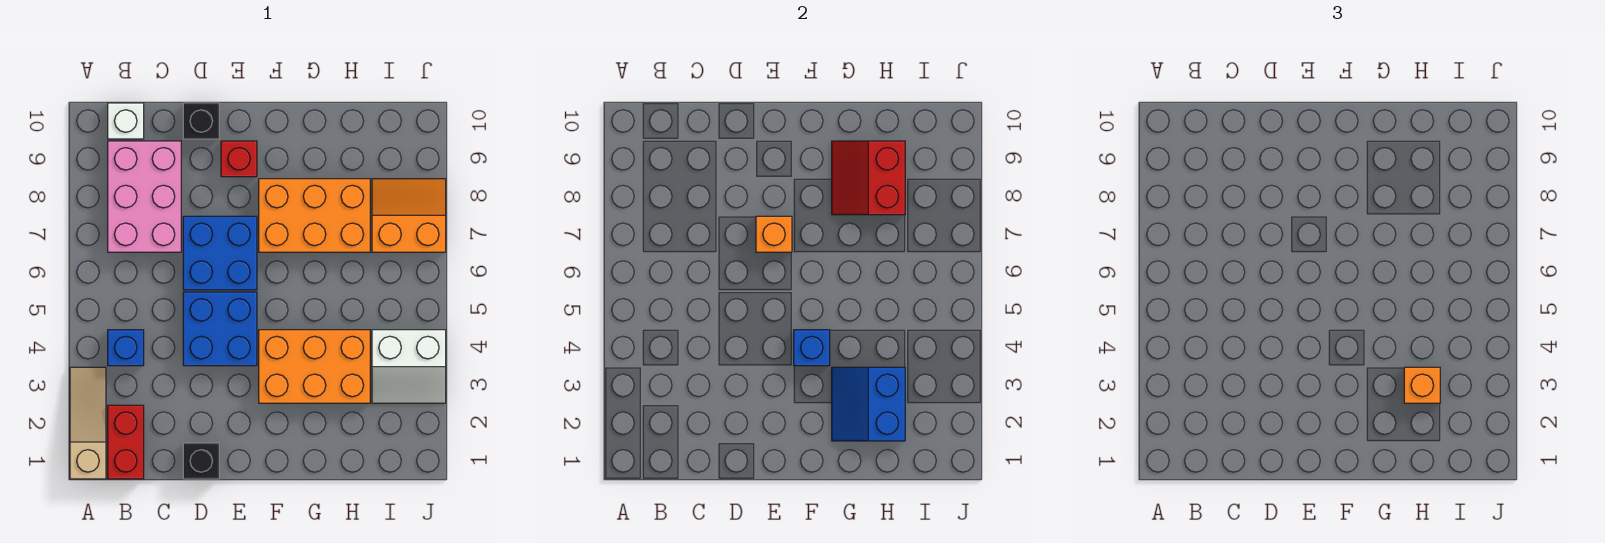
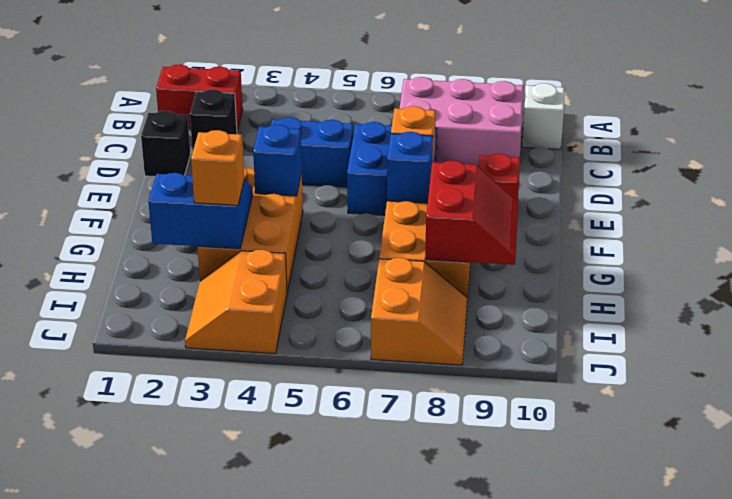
tan slope A1:A3 level 1 top 1 -> none
blue brick B4 level 1 -> blue brick F7 level 2
blue brick D4:E5 level 1 -> blue brick D4:D5 level 1
black brick D10 level 1 -> black brick C2 level 1
red slope G8:H9 level 2 top H -> red slope G8:H9 level 2 top 8
white slope I3:J4 level 1 top 4 -> orange slope I3:J4 level 1 top 4

